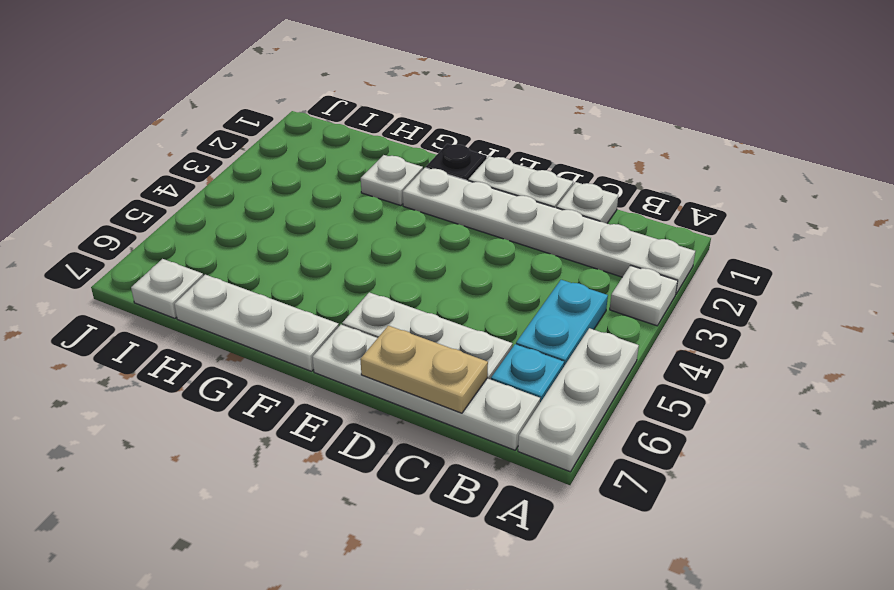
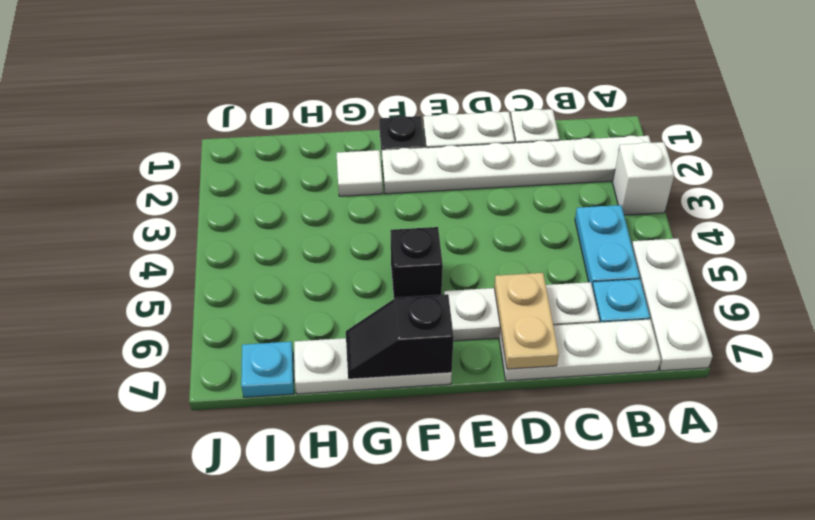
white plate A3 level 1 -> white brick A3 level 1
white plate B7:E7 level 1 -> white plate B7:D7 level 1
tan plate C7:D7 level 2 -> tan plate D6:D7 level 2
none -> black brick F5 level 1
none -> black slope F7:G7 level 2 top F
white plate G2 level 1 -> white tile G2 level 1
white plate I7 level 1 -> cyan plate I7 level 1

